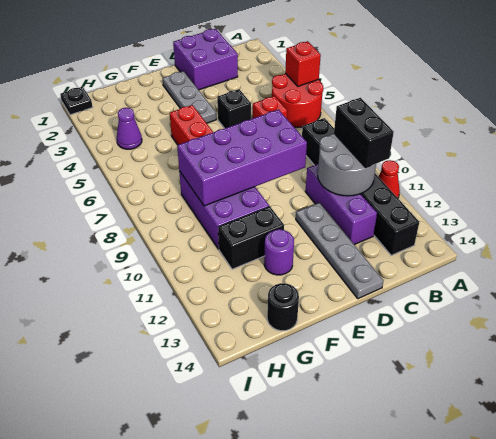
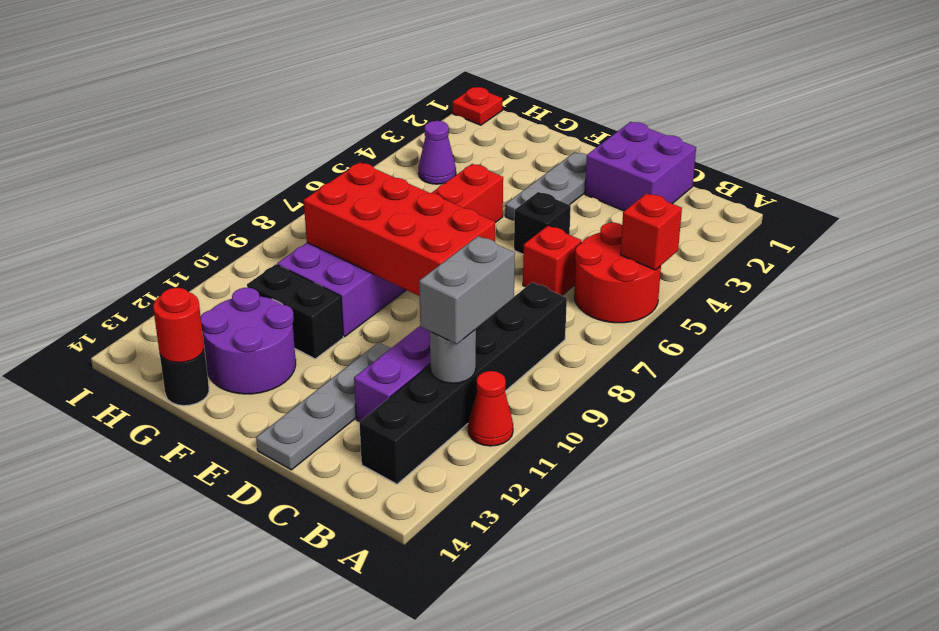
grey round brick B10:C11 level 2 -> grey round brick B11 level 2
black brick B10:B11 level 3 -> grey brick B10:B11 level 3
purple brick D8:G9 level 2 -> red brick D8:G9 level 2
purple round brick F12 level 1 -> purple round brick F12:G13 level 1
none -> red round brick G14 level 2
black plate I1 level 1 -> red plate I1 level 1

